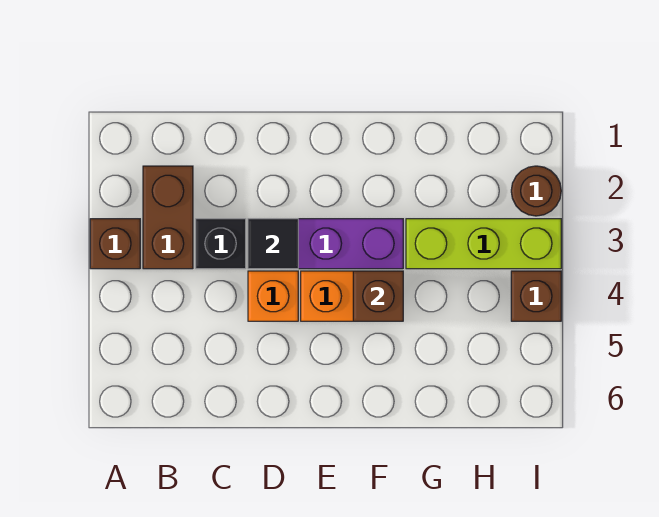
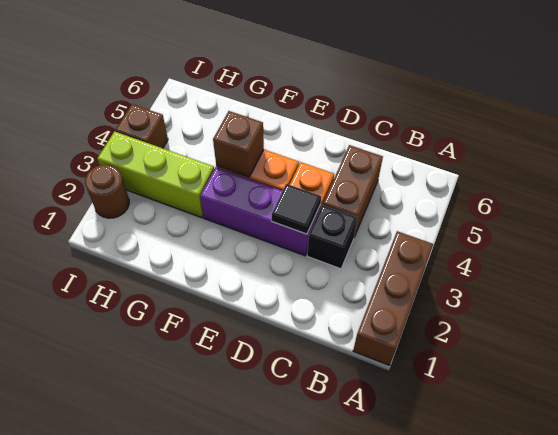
brown brick A3 level 1 -> brown brick A1:A3 level 1
brown brick B2:B3 level 1 -> brown brick C4:C5 level 1

